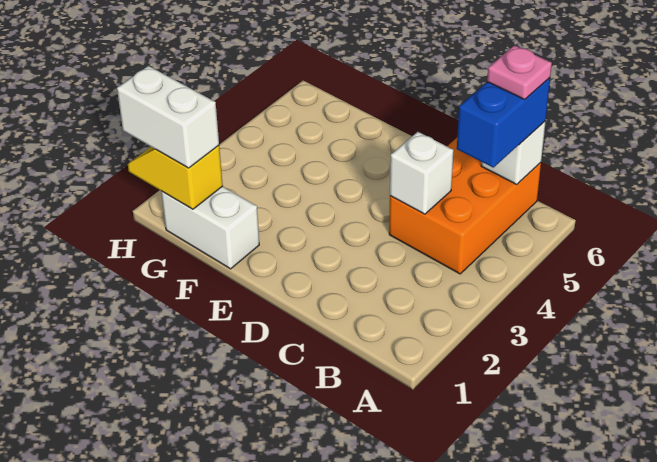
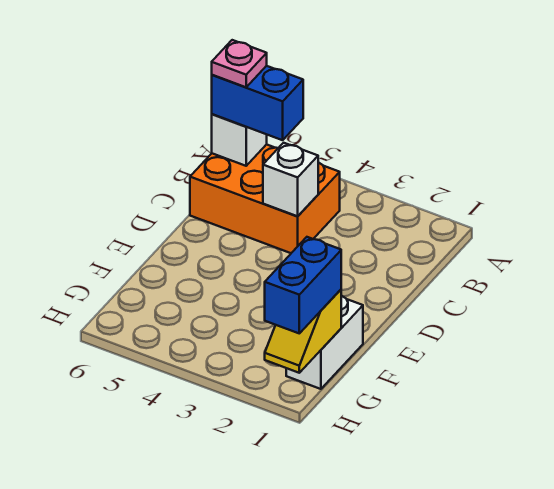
white brick G1:H1 level 3 -> blue brick G1:H1 level 3

